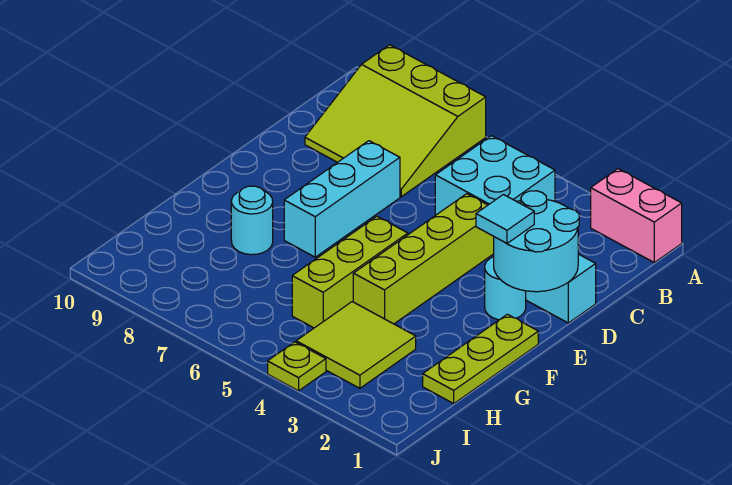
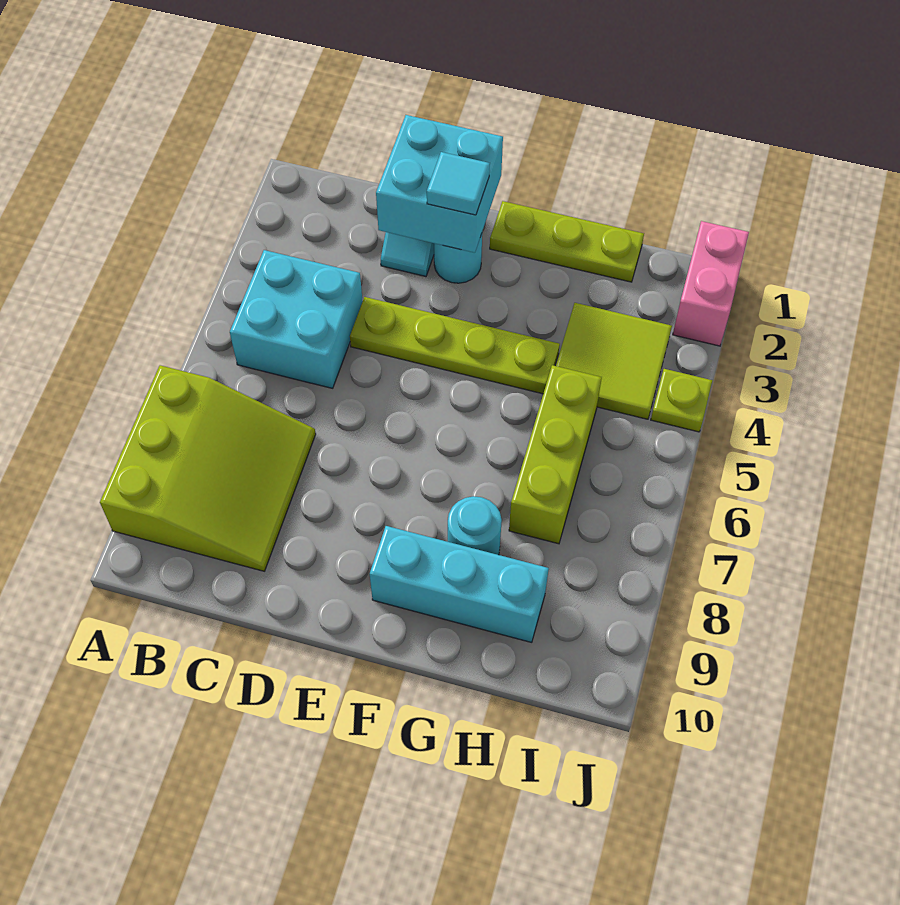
pink brick A1:A2 level 1 -> pink brick J1:J2 level 1
cyan round brick D1:E2 level 2 -> cyan brick D1:E2 level 2
lime brick D4:G4 level 1 -> lime plate D4:G4 level 1
cyan brick D7:F7 level 1 -> cyan brick F9:H9 level 1
lime brick F5:H5 level 1 -> lime brick H5:H7 level 1

